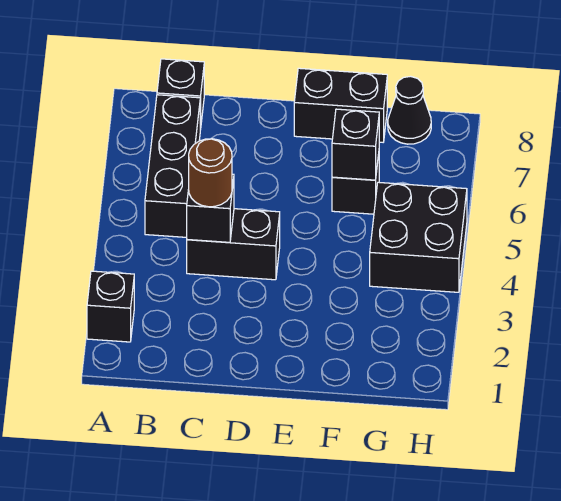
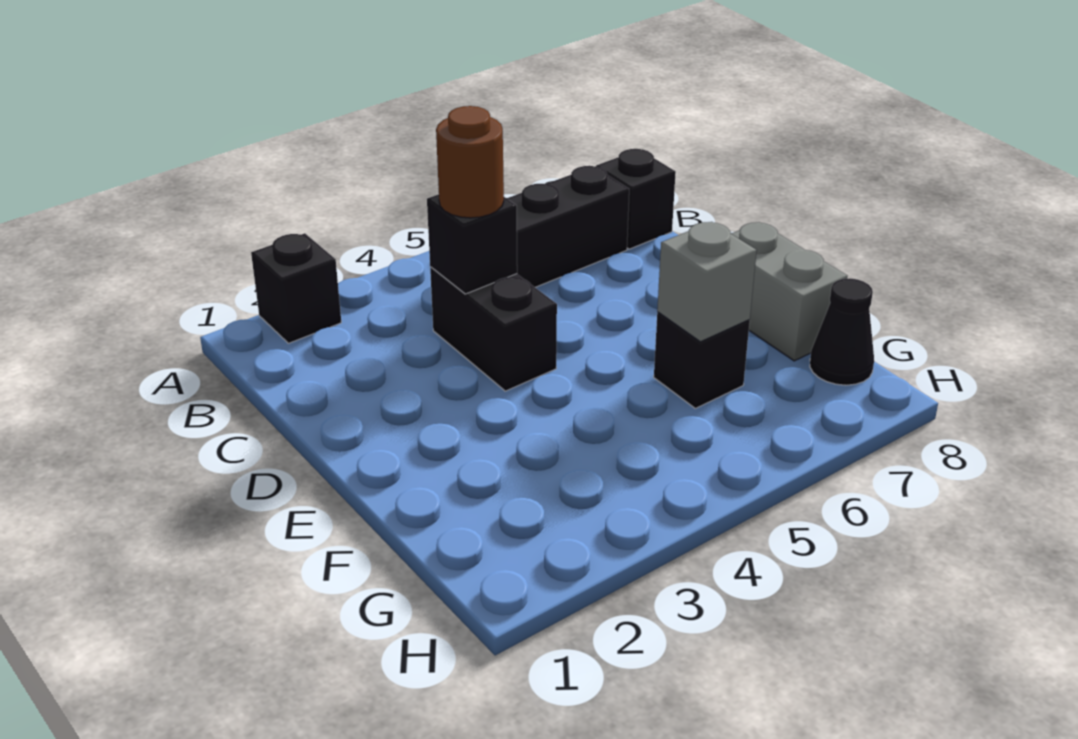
black brick E8:F8 level 1 -> grey brick E8:F8 level 1
black brick F6 level 2 -> grey brick F6 level 2
black brick G4:H5 level 1 -> none

